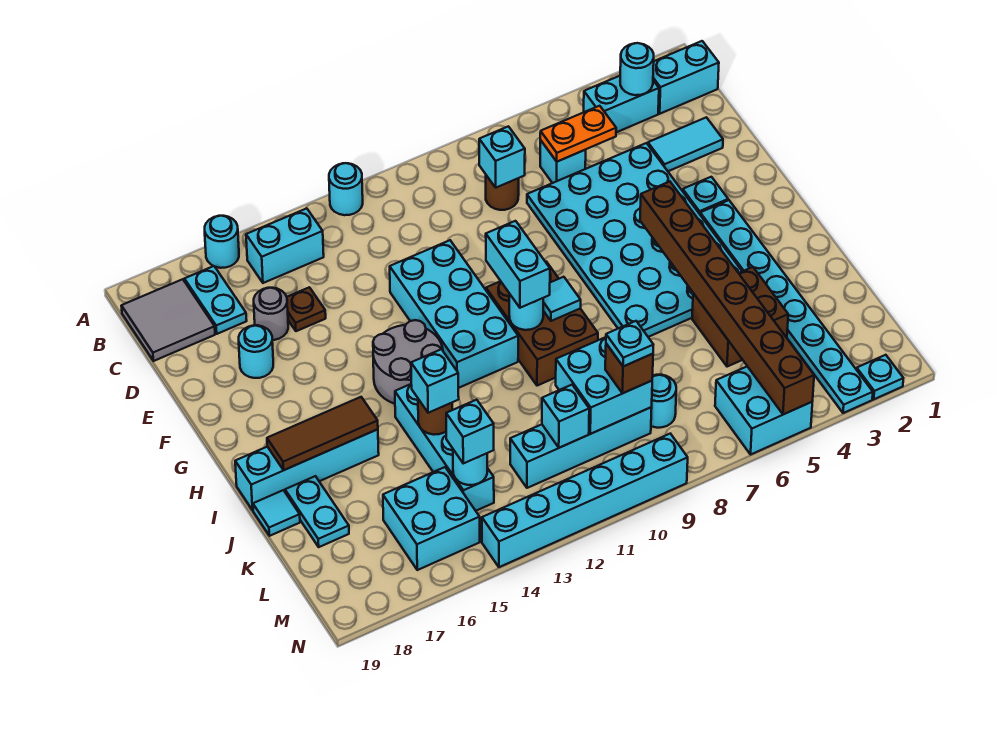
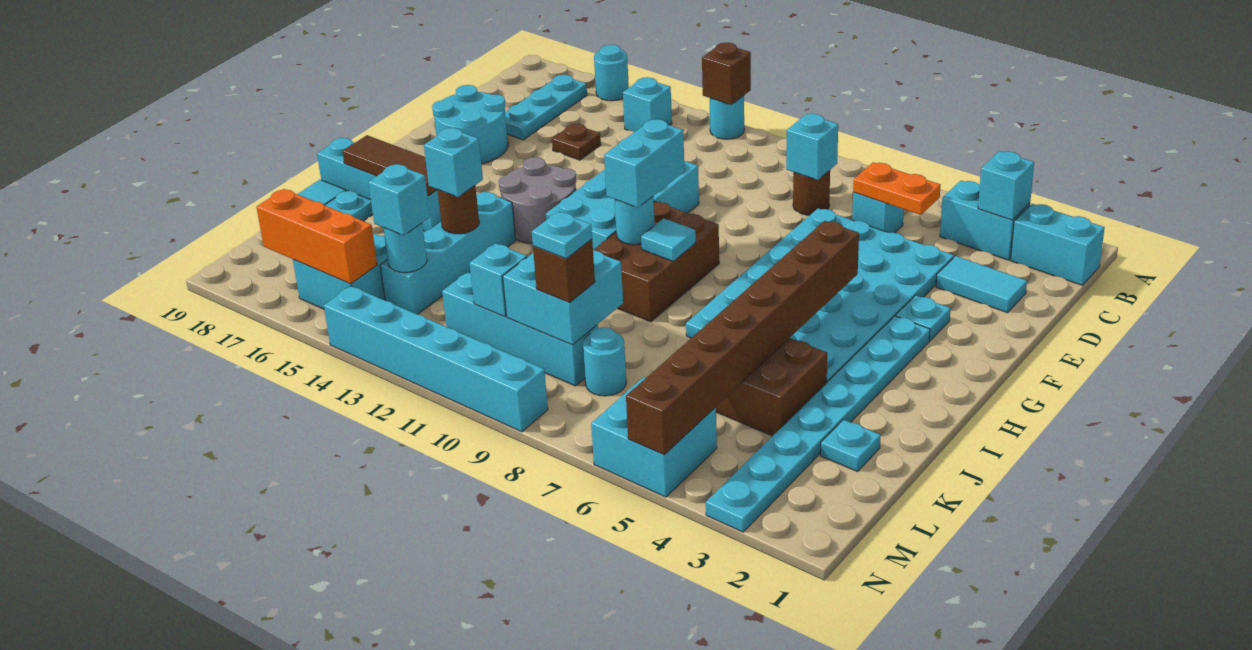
none -> brown brick A12 level 2
cyan round brick B3 level 2 -> cyan brick B3 level 2
cyan brick B14:B15 level 1 -> cyan brick B14 level 1
cyan plate B17:C17 level 1 -> cyan plate B17:D17 level 1
grey tile B18:C19 level 1 -> none
grey round brick D16 level 1 -> none
cyan round brick E17 level 1 -> cyan round brick E17:F18 level 1
none -> orange brick M15:M17 level 2
cyan plate N2 level 1 -> cyan plate K2 level 1

